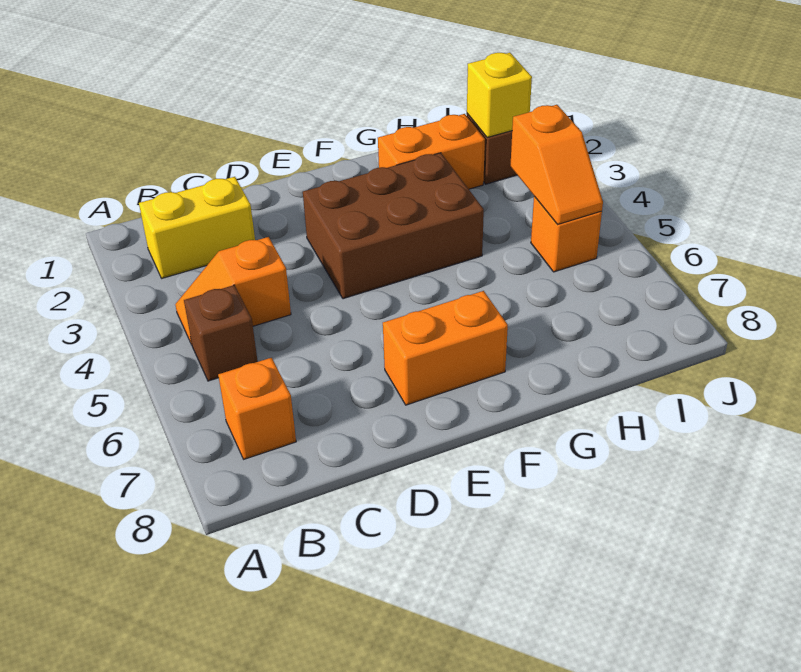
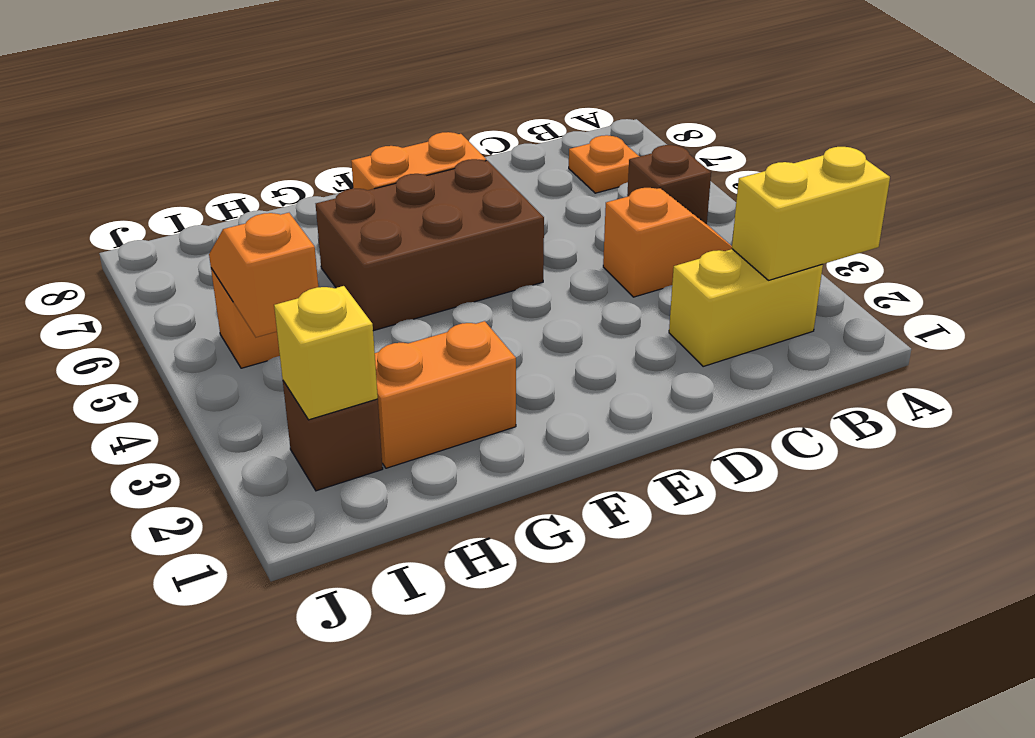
none -> yellow brick A2:B2 level 2
orange brick B7 level 1 -> orange plate B7 level 1
brown brick E3:G4 level 1 -> brown brick E5:G6 level 1

